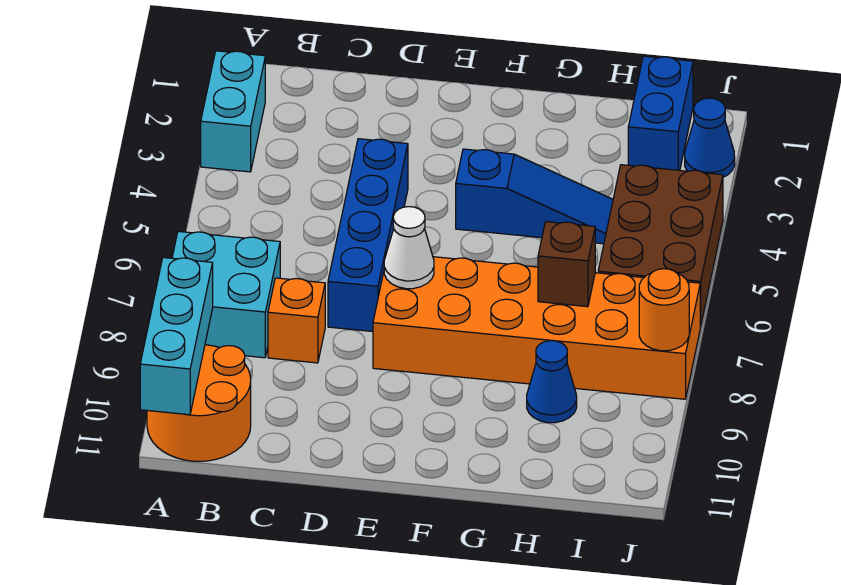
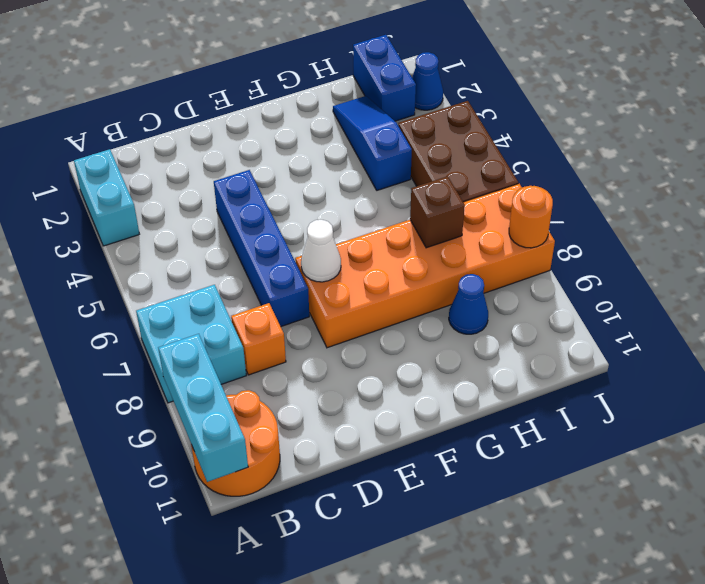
blue slope F4:H4 level 1 top F -> blue slope H2:H4 level 1 top 4

